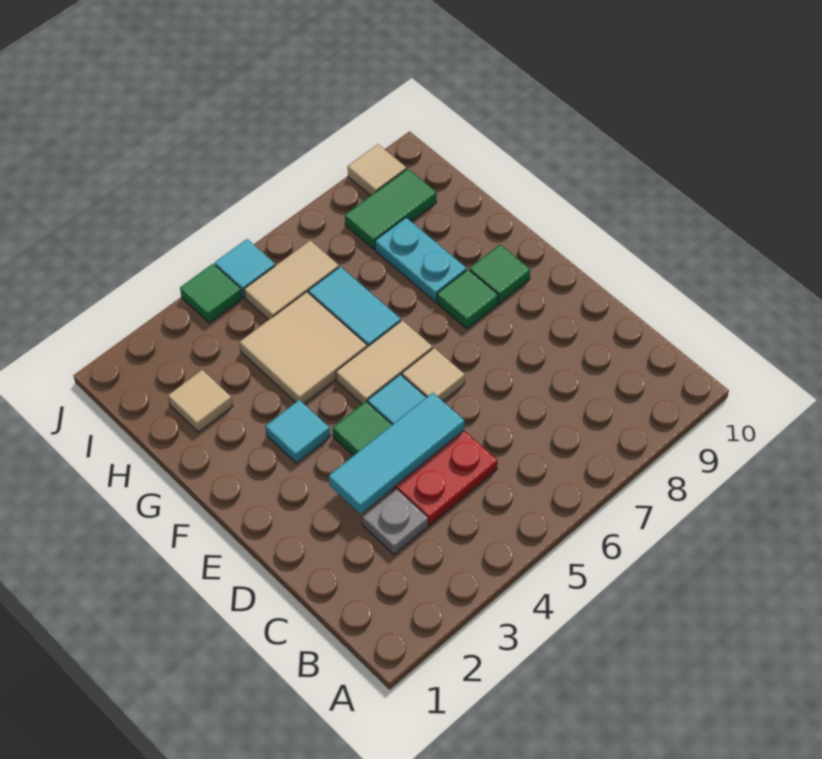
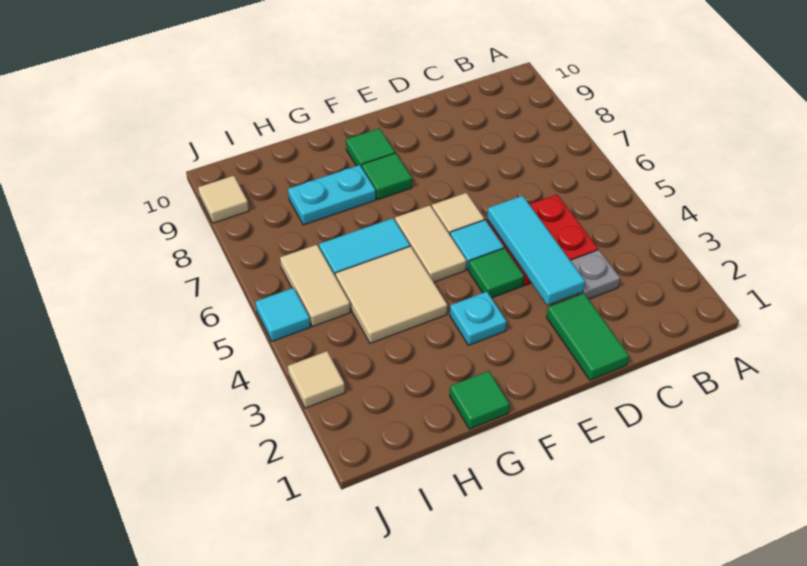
cyan tile F3 level 1 -> cyan plate F3 level 1
tan tile H2 level 1 -> tan tile J3 level 1
green tile I8:I9 level 1 -> green tile D1:D2 level 1
green tile J4 level 1 -> green tile G1 level 1

